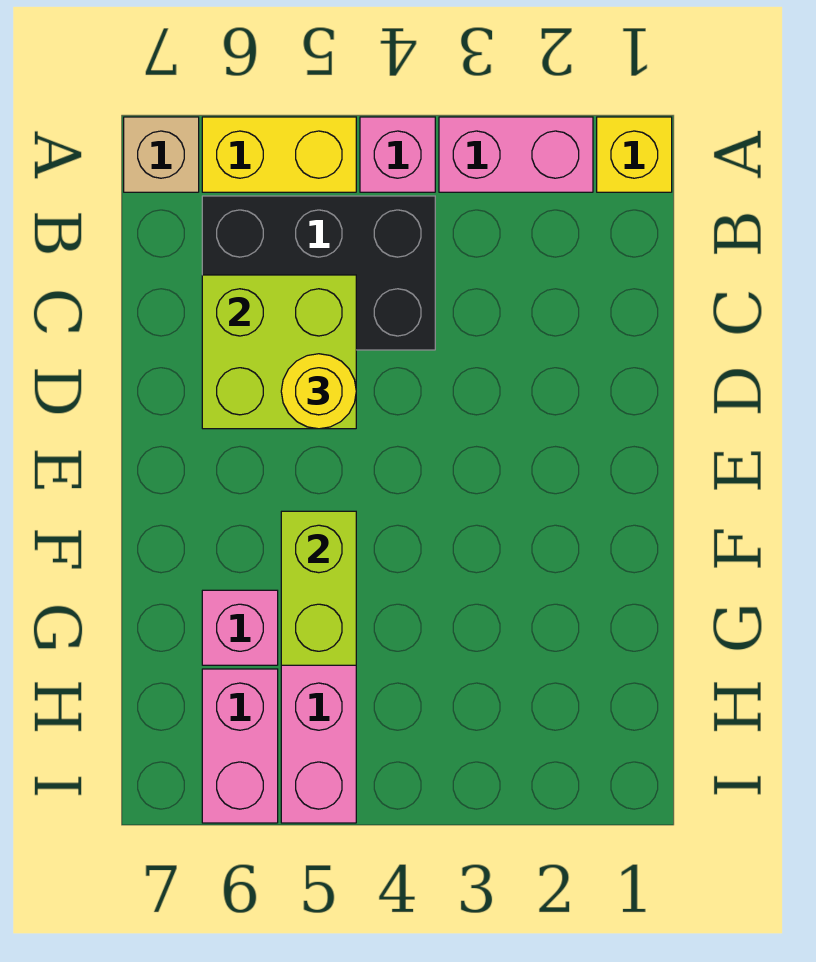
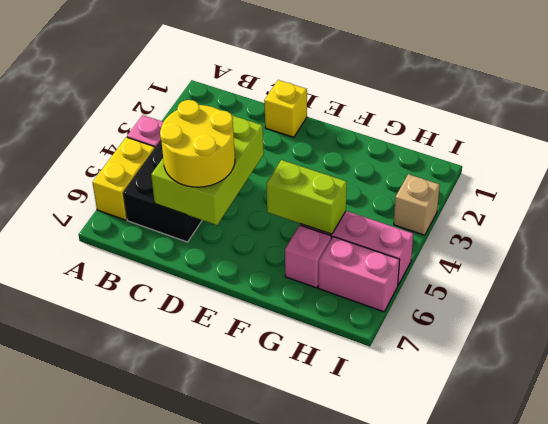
yellow brick A1 level 1 -> yellow brick D1 level 1
pink brick A2:A3 level 1 -> none
tan brick A7 level 1 -> tan brick I3 level 1
lime brick C5:D6 level 2 -> lime brick C4:D6 level 2
yellow round brick D5 level 3 -> yellow round brick C5:D6 level 3

